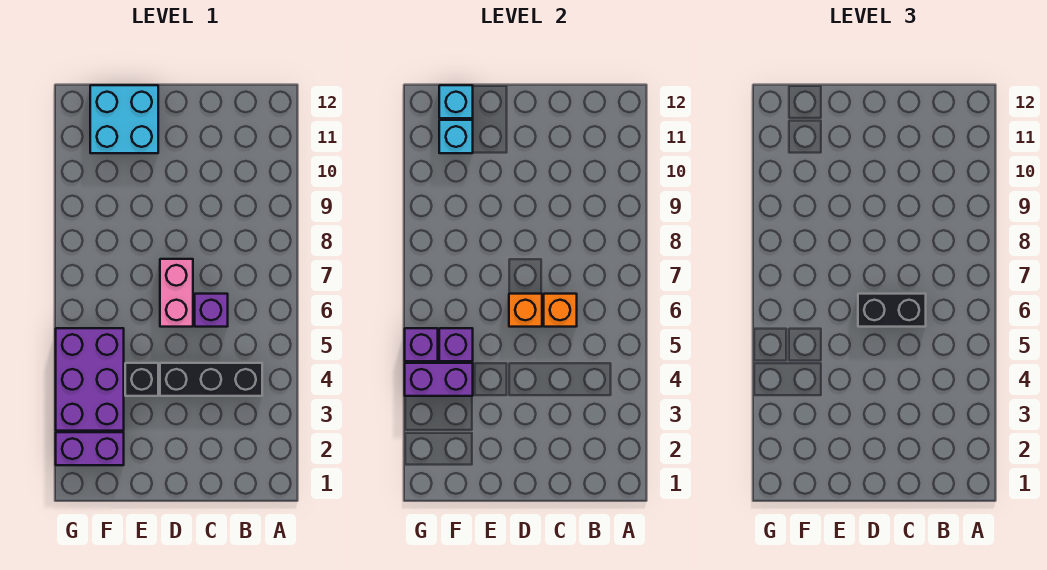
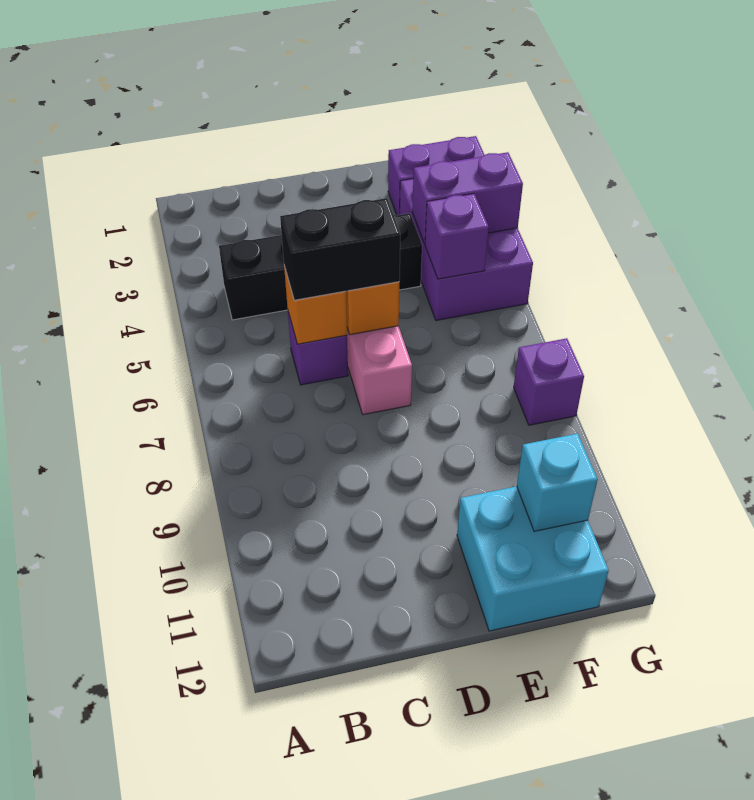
cyan brick F12 level 2 -> none
purple brick G5 level 2 -> purple brick G8 level 1

